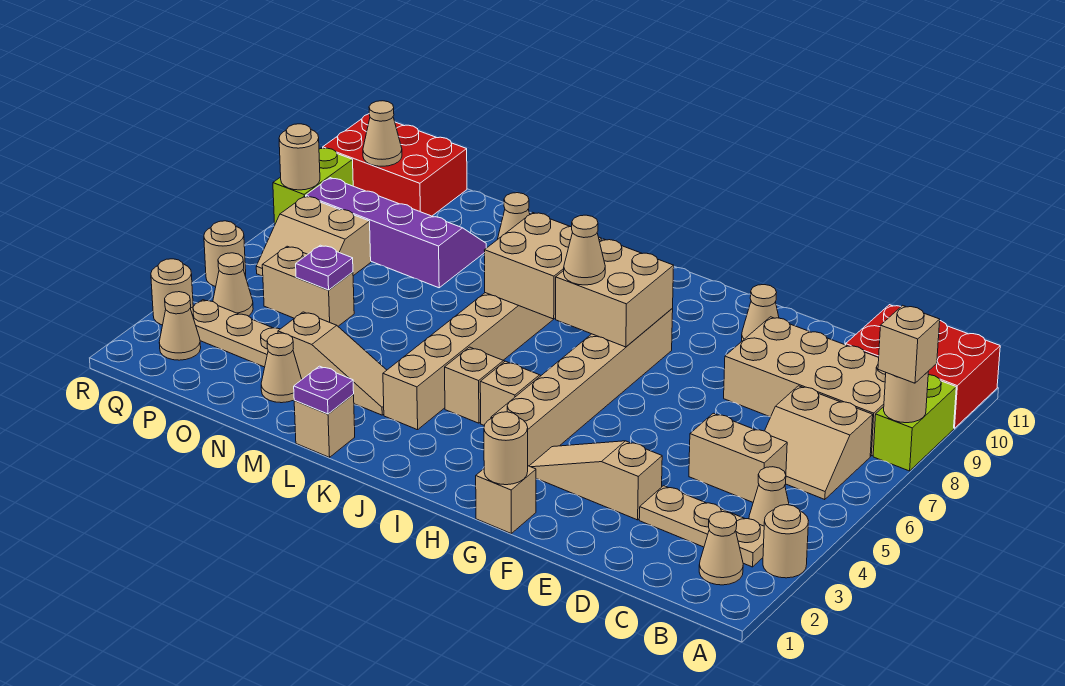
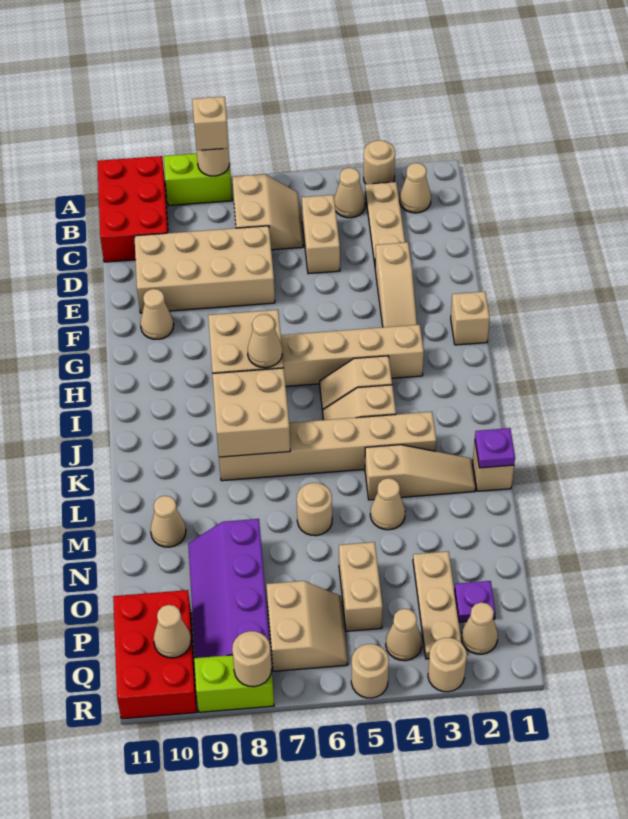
tan brick B8:E9 level 1 -> tan brick D7:E10 level 1
tan round brick G1 level 2 -> tan round brick M6 level 1
tan slope L3:N3 level 1 top N -> tan slope L2:L4 level 1 top 4
tan cone N2 level 1 -> tan cone M4 level 1
purple plate O5 level 2 -> purple plate P2 level 1

